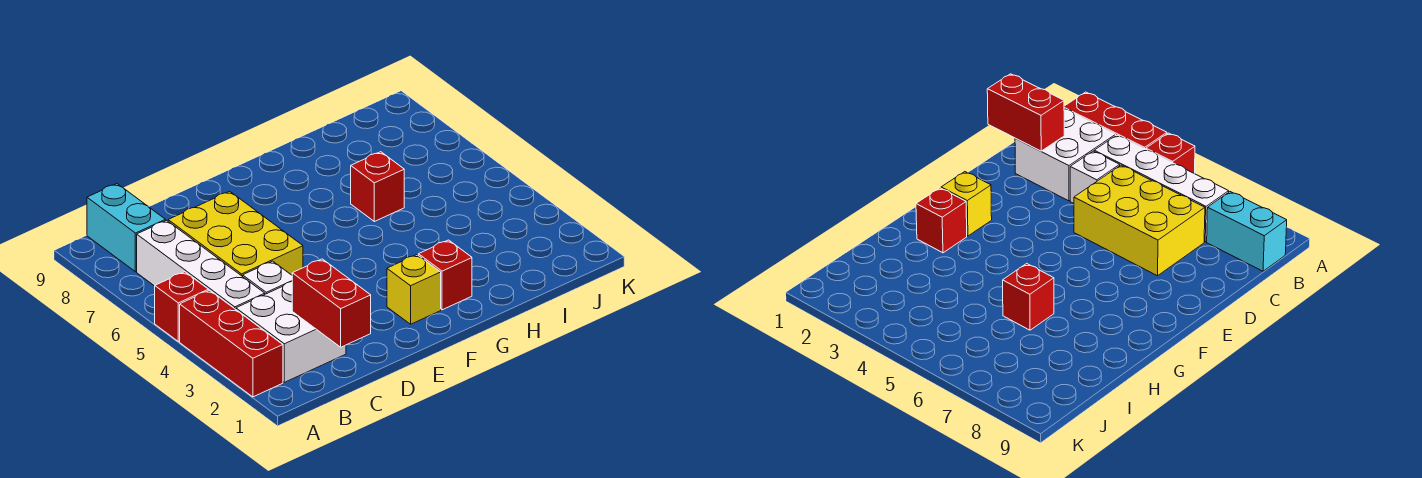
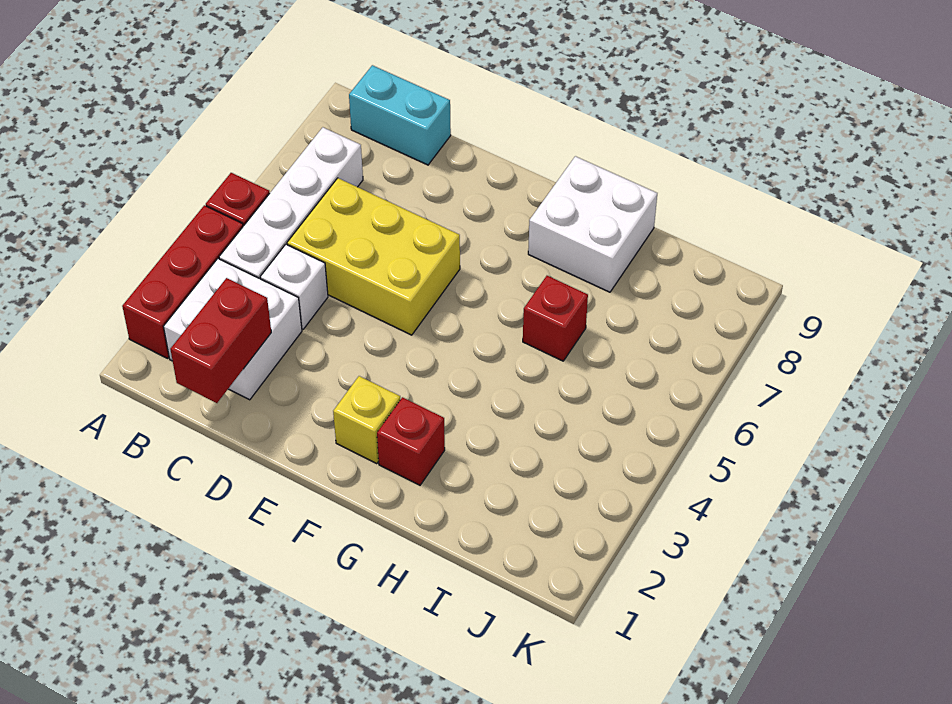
cyan brick B8:B9 level 1 -> cyan brick B9:C9 level 1
yellow brick C5:D7 level 1 -> yellow brick C5:E6 level 1
none -> white brick G8:H9 level 1

